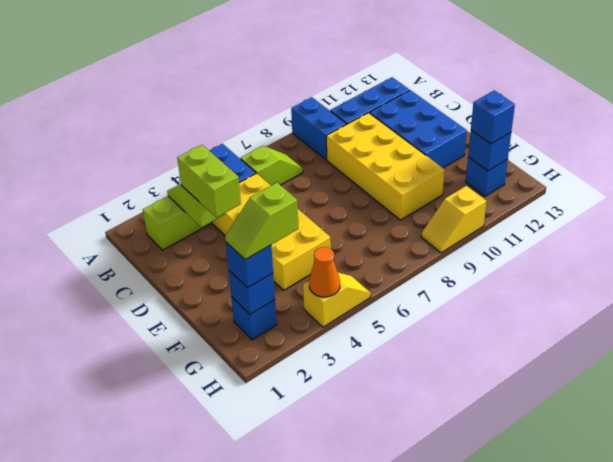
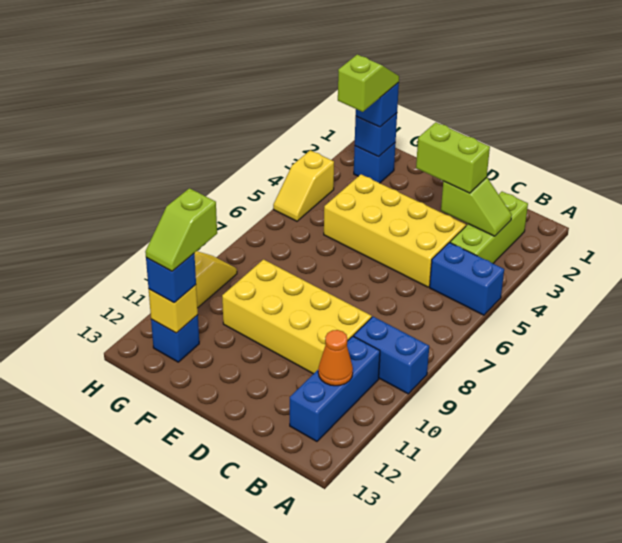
lime slope B6:B7 level 1 top 6 -> lime slope G11:G12 level 4 top 11
blue brick C11:E12 level 1 -> none
blue brick G12 level 2 -> yellow brick G12 level 2
orange cone H4 level 2 -> orange cone B11 level 2

